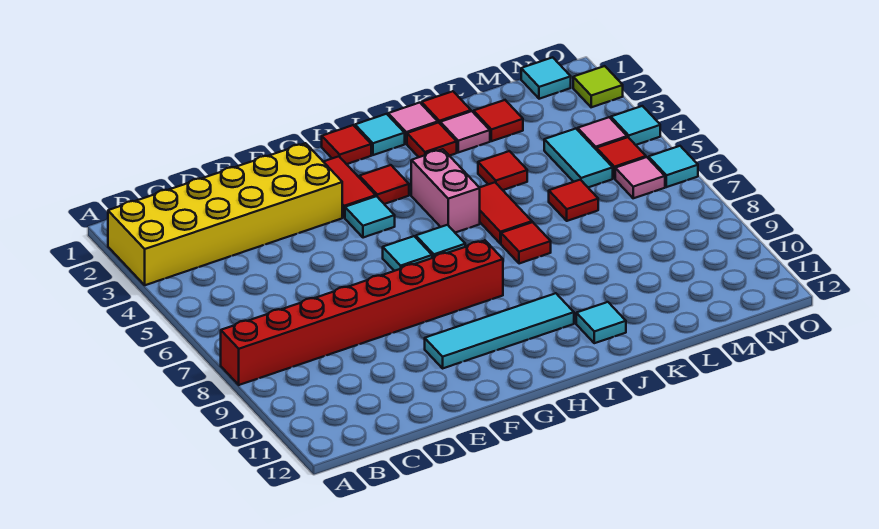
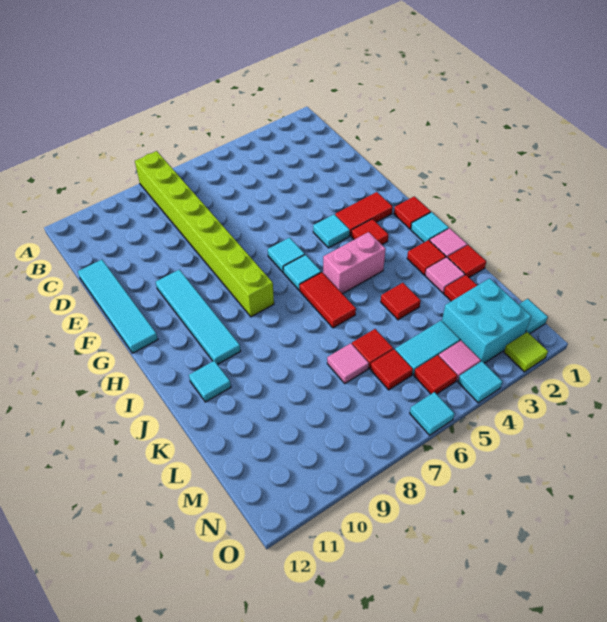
yellow brick A2:F3 level 1 -> none
red brick A8:H8 level 1 -> lime brick A8:H8 level 1
none -> cyan tile D12:G12 level 1
red tile J5:J6 level 1 -> red tile I6:J6 level 1
red tile J7 level 1 -> red tile M6 level 1
none -> cyan brick M2:N3 level 1
pink tile N6 level 1 -> pink tile L7 level 1

